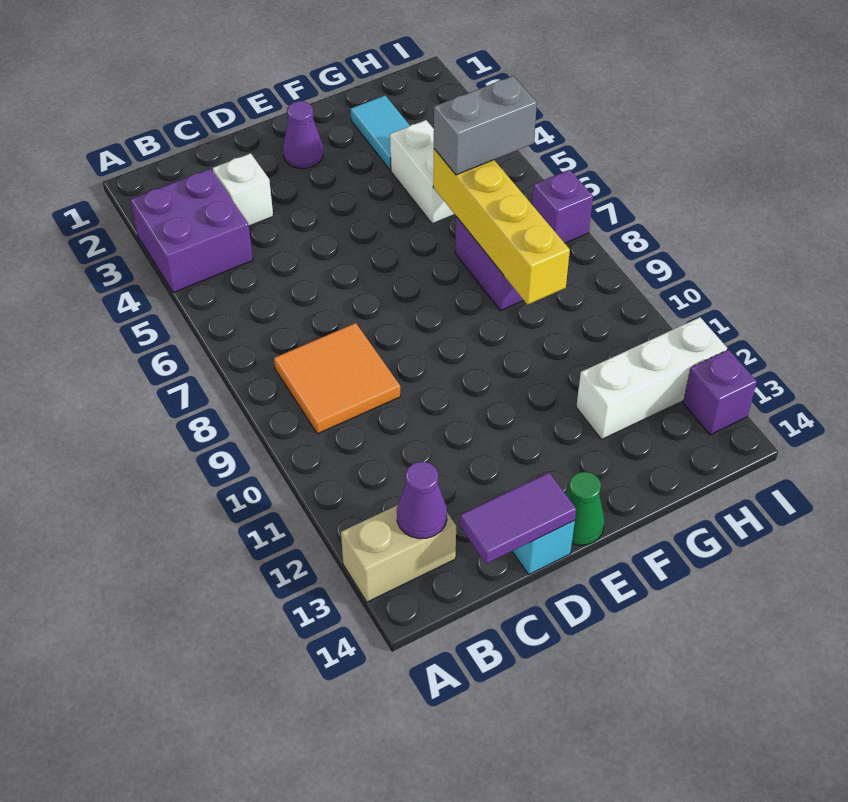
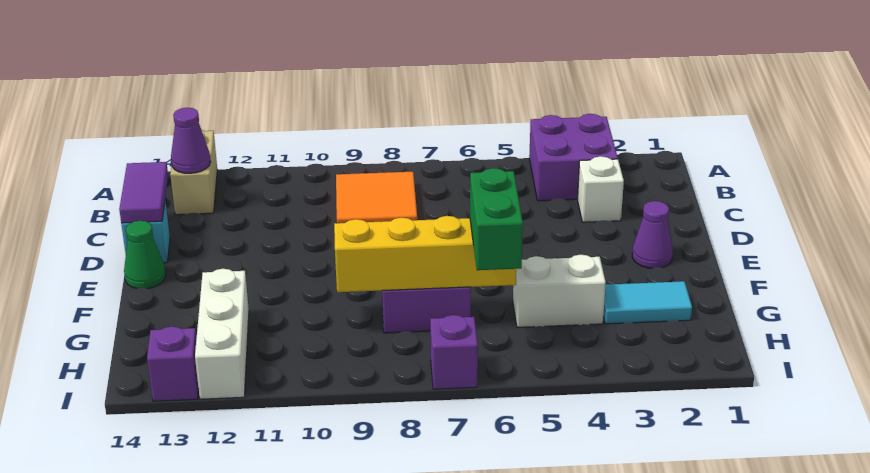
grey brick G6:H6 level 3 -> green brick G6:H6 level 3

